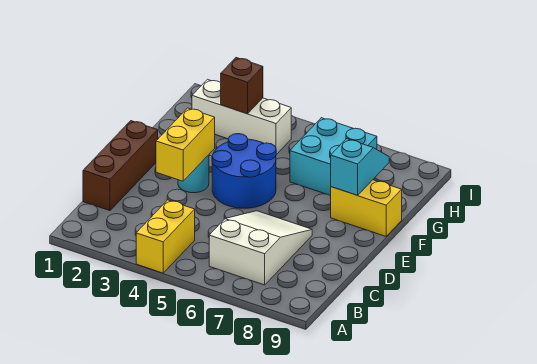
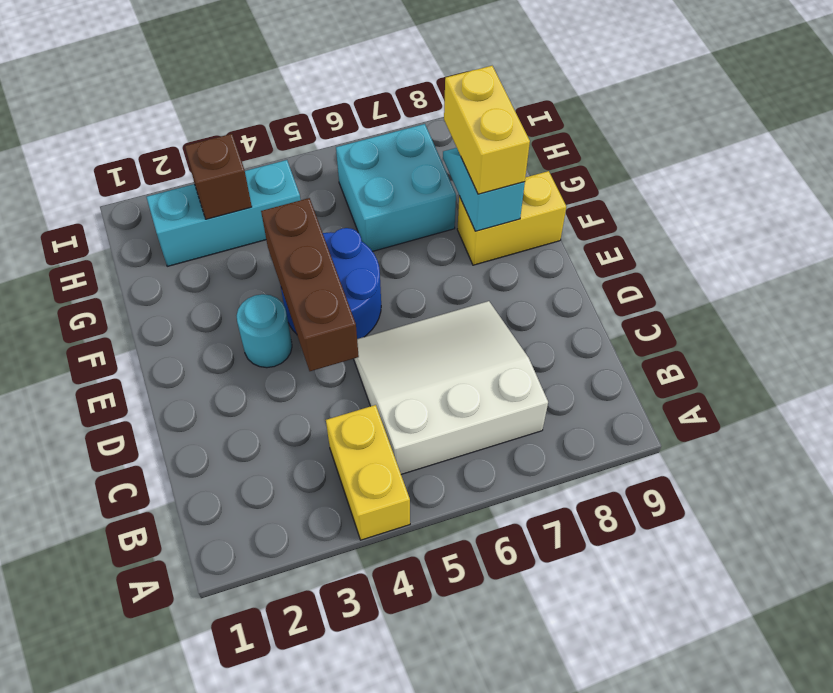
white slope B6:D7 level 1 top B -> white slope B5:D7 level 1 top B
brown brick C1:E1 level 1 -> brown brick D4:F4 level 2
yellow brick D3:E3 level 2 -> yellow brick F8:G8 level 3
white brick H2:H4 level 1 -> cyan brick H2:H4 level 1

